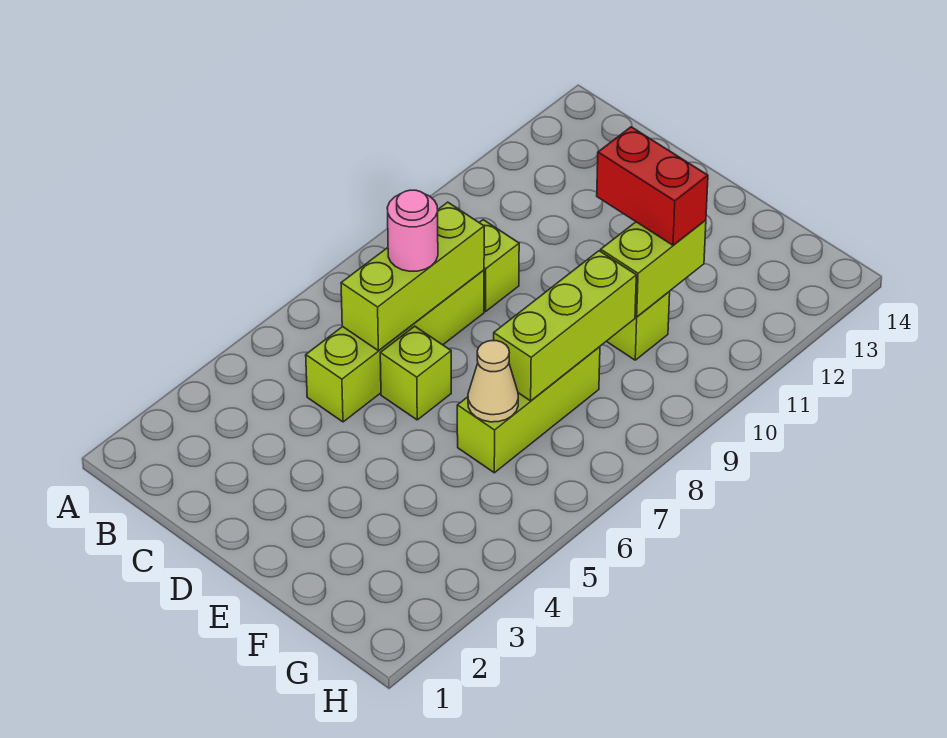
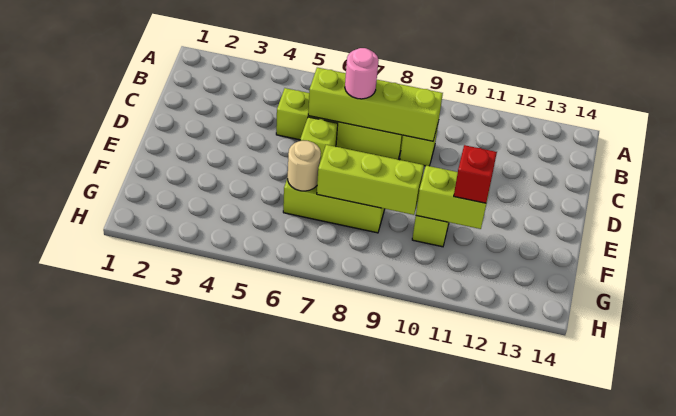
lime brick C6:C8 level 2 -> lime brick C6:C9 level 2
red brick E11:F11 level 3 -> red brick F11 level 3
tan cone F6 level 2 -> tan round brick F6 level 2

